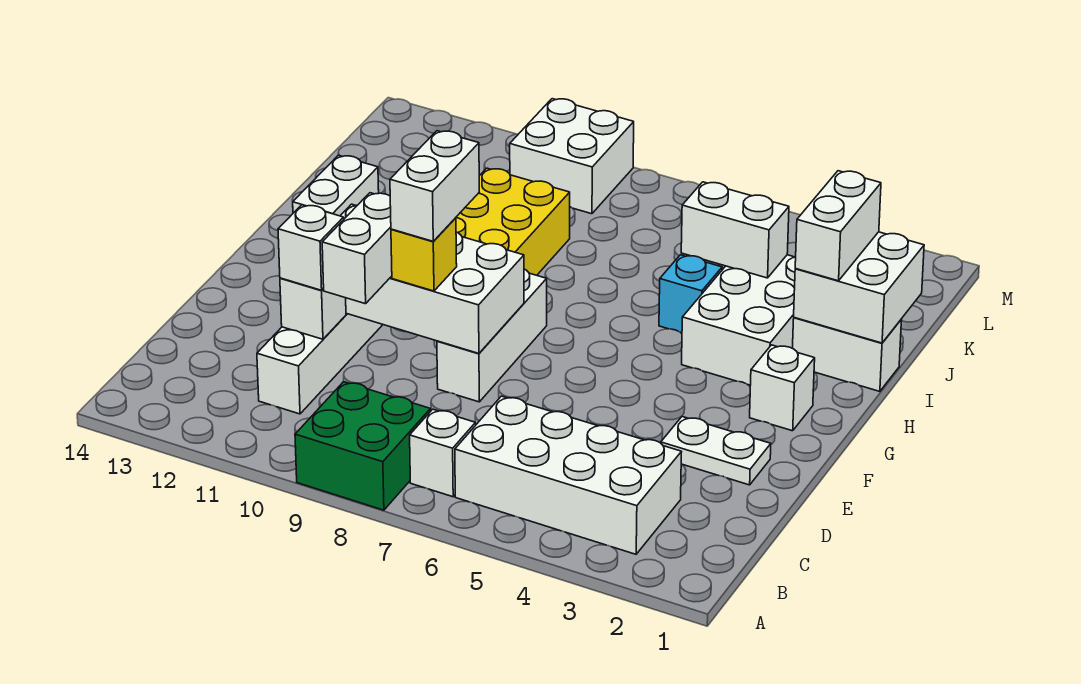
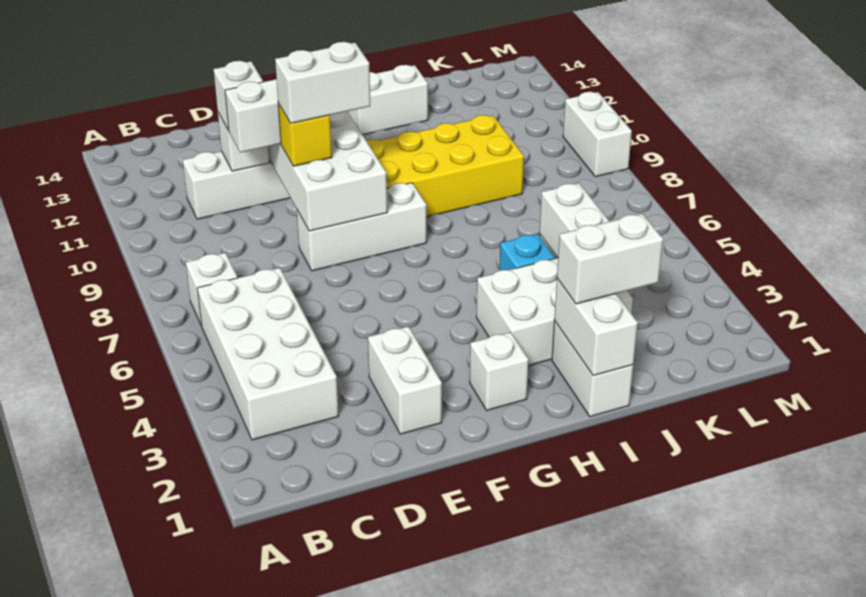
green brick A8:B9 level 1 -> none
white plate E2:E3 level 1 -> white brick E2:E3 level 1
white brick I1:J2 level 2 -> white brick I1:I2 level 2
white brick L9:M10 level 1 -> white brick M9:M10 level 1

